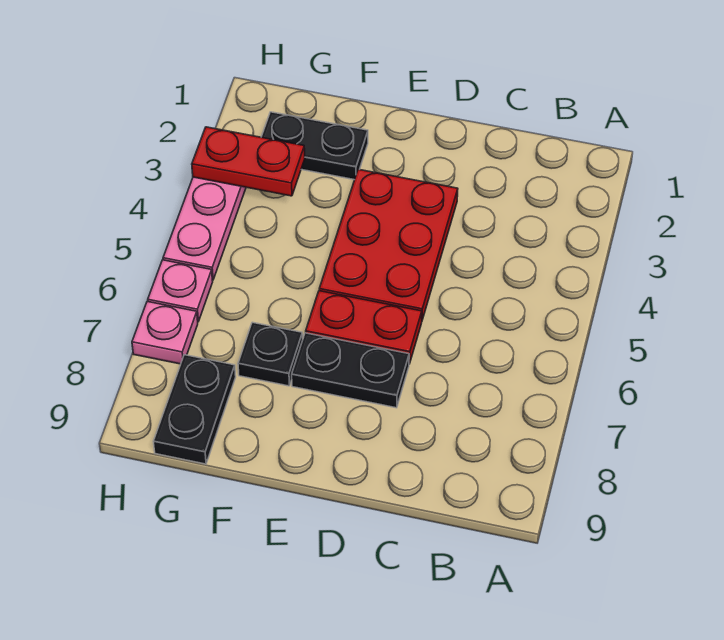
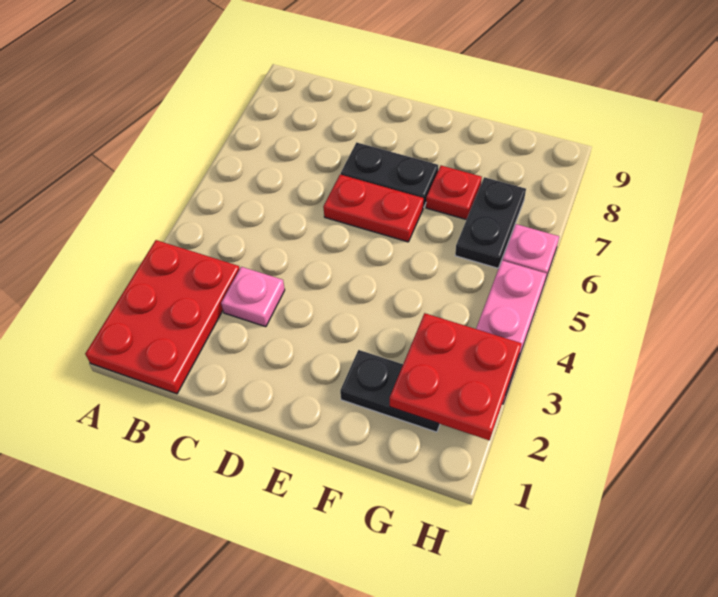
red plate D3:E5 level 1 -> red plate A1:B3 level 1
black plate F7 level 1 -> red plate F7 level 1
red plate G3:H3 level 2 -> red plate G2:H3 level 2
black plate G8:G9 level 1 -> black plate G6:G7 level 1
pink plate H7 level 1 -> pink plate C3 level 1

